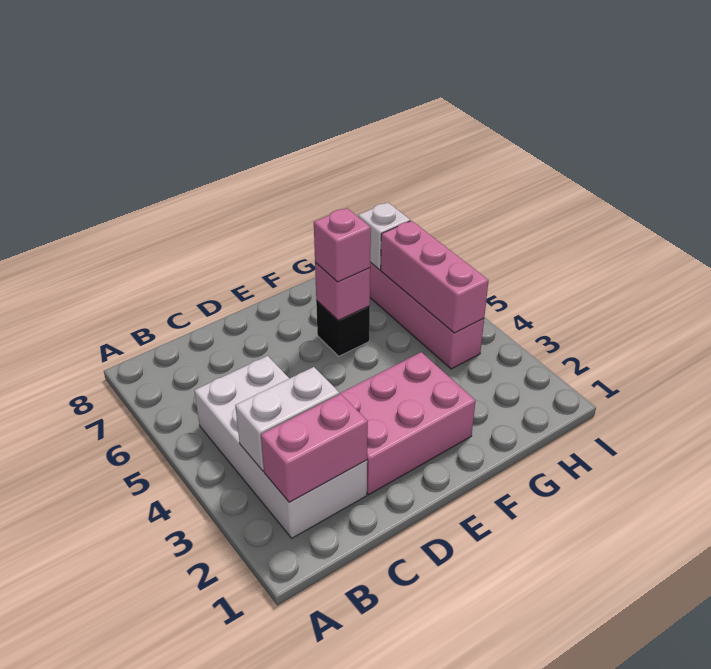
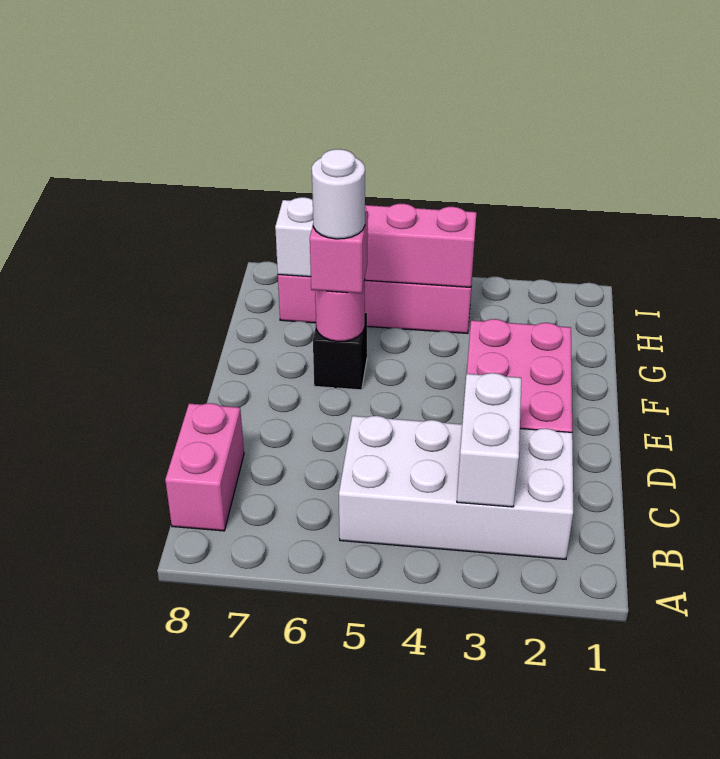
pink brick B2:C2 level 2 -> pink brick B8:C8 level 1
pink brick F6 level 2 -> pink round brick F6 level 2
none -> white round brick F6 level 4

